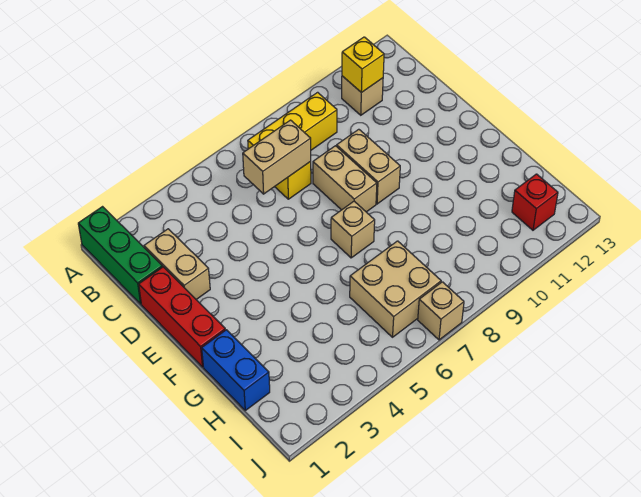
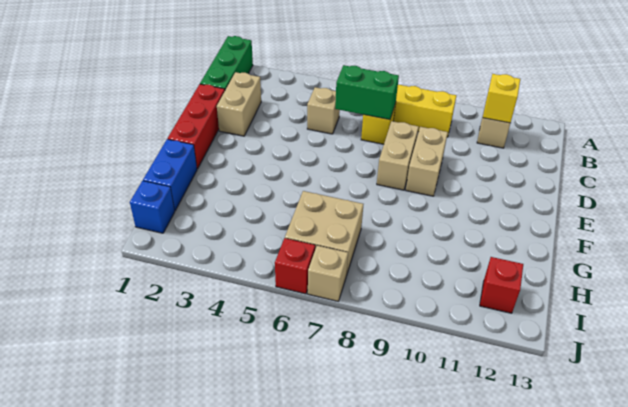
tan brick C6:C7 level 2 -> green brick C6:C7 level 2
tan brick F7 level 1 -> tan brick C5 level 1
none -> blue brick I1 level 1
none -> red brick J6 level 1

